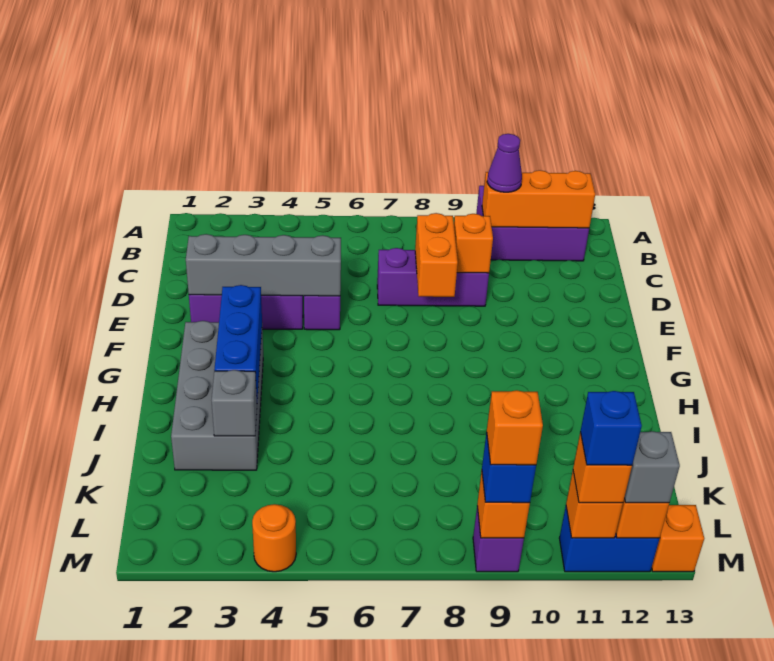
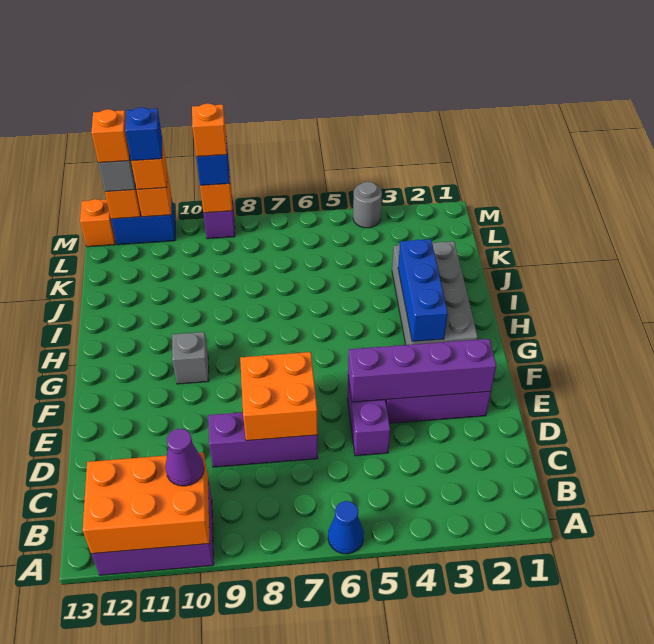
none -> blue cone A6 level 1
orange brick B10:B12 level 2 -> orange brick A10:B12 level 2
orange brick D8:E8 level 2 -> orange brick D7:E8 level 2
orange brick D9 level 2 -> orange brick M12 level 4
grey brick E2:E5 level 2 -> purple brick E2:E5 level 2
grey brick J3 level 2 -> grey brick G10 level 1
orange round brick M4 level 1 -> grey round brick M4 level 1

